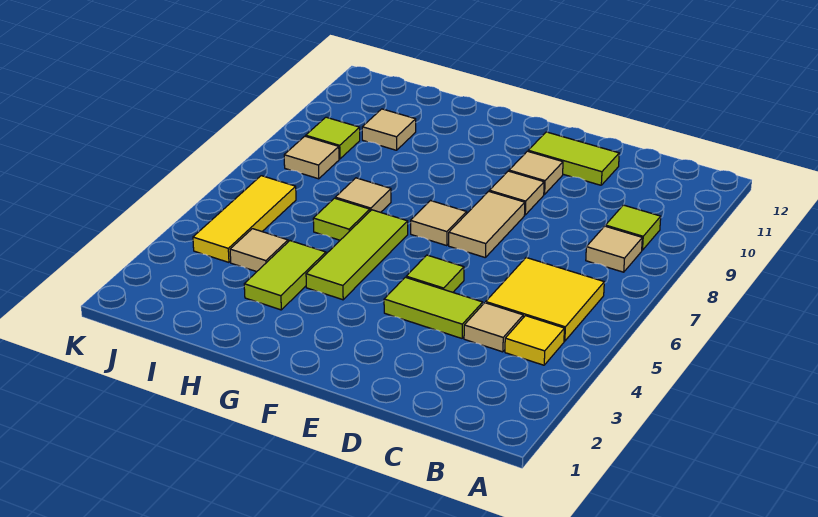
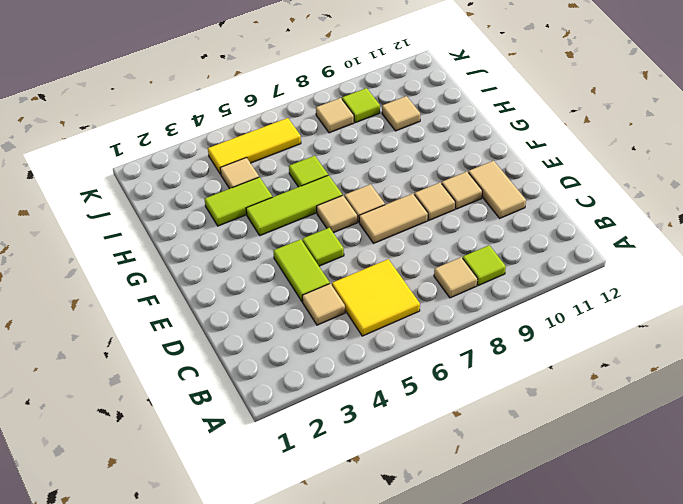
yellow tile B4 level 1 -> none
lime tile D11:E11 level 1 -> tan tile D11:E11 level 1
tan tile H7 level 1 -> tan tile F6 level 1

